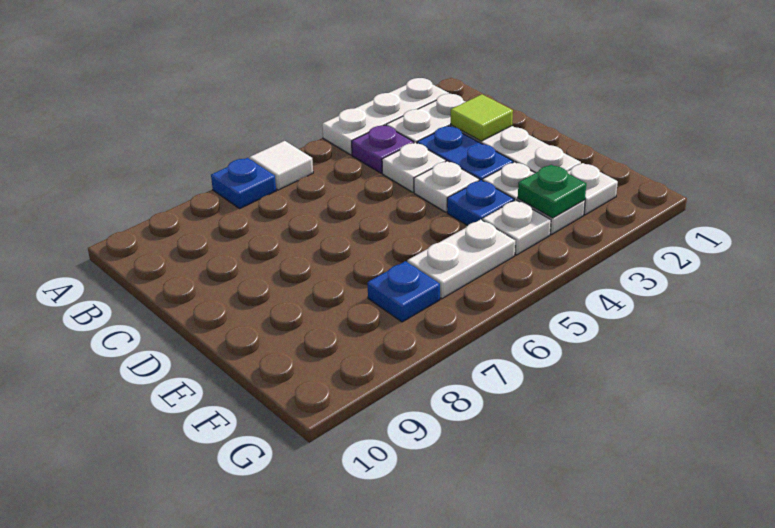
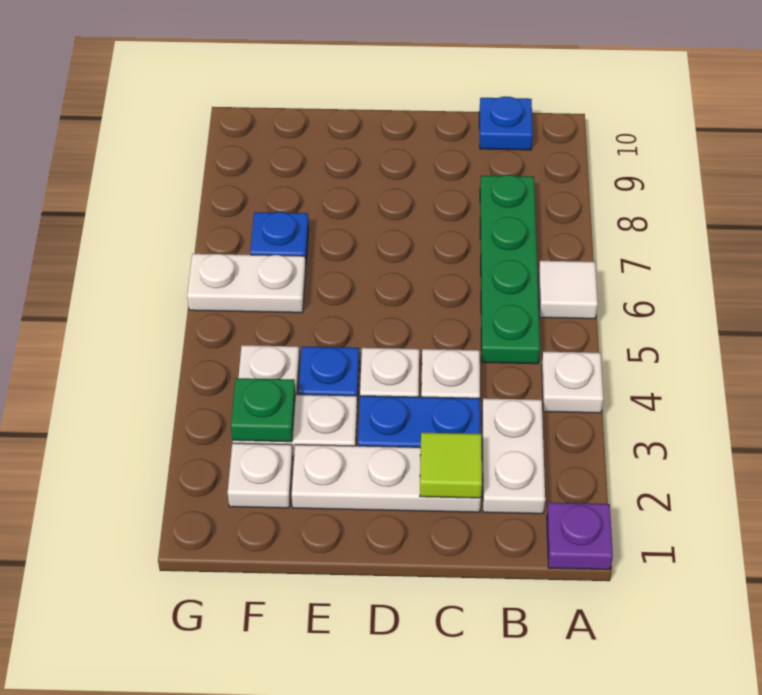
white plate A2:A4 level 1 -> white plate A4 level 1
blue plate A7 level 1 -> blue plate B10 level 1
purple plate B4 level 1 -> purple plate A1 level 1
none -> green plate B5:B8 level 1
white plate F5:F6 level 1 -> white plate F6:G6 level 1

